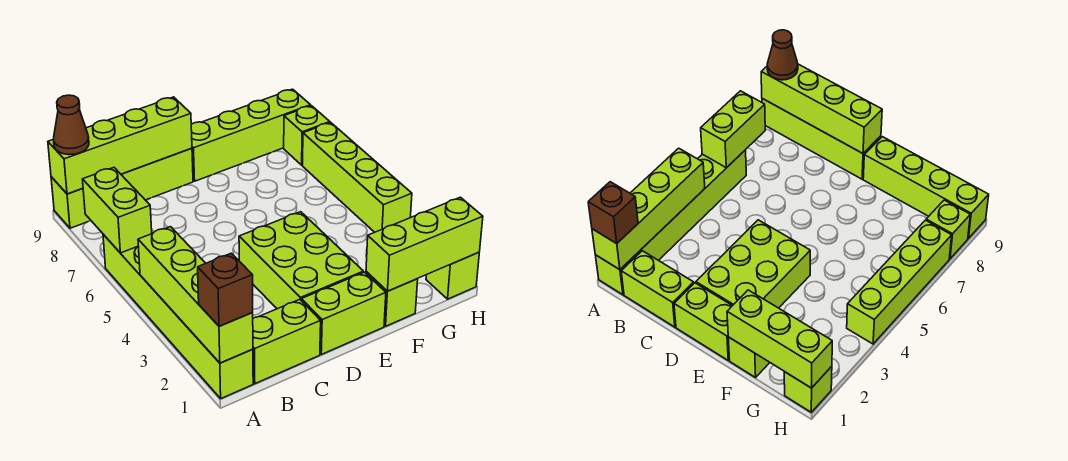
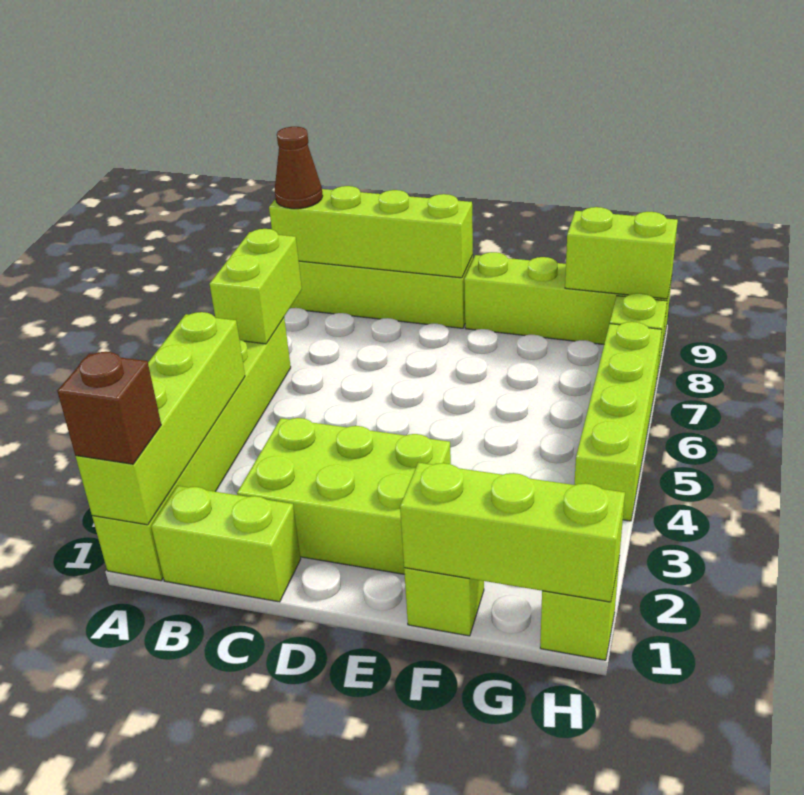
lime brick D1:E1 level 1 -> lime brick G9:H9 level 2
lime brick D2:E4 level 1 -> lime brick C2:E3 level 1

